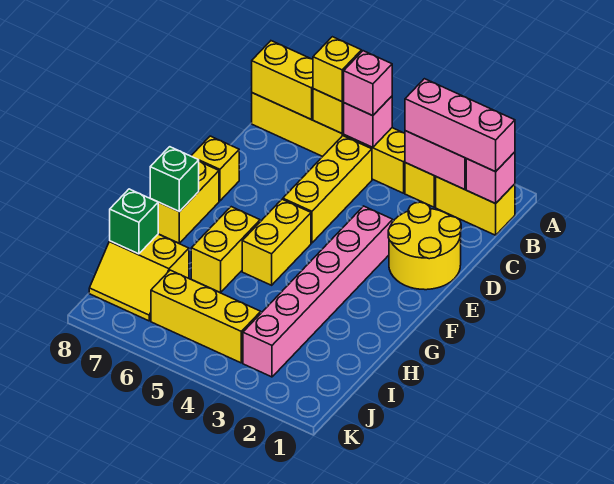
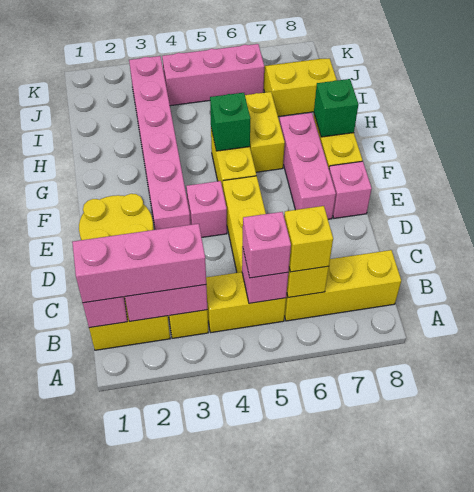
yellow brick B7:B8 level 2 -> none
none -> pink brick E4 level 1
none -> pink brick E7:G7 level 1
yellow brick E8 level 1 -> pink brick E8 level 1
green brick I8 level 2 -> green brick G5 level 2
yellow brick J4:J6 level 1 -> pink brick J4:J6 level 1

